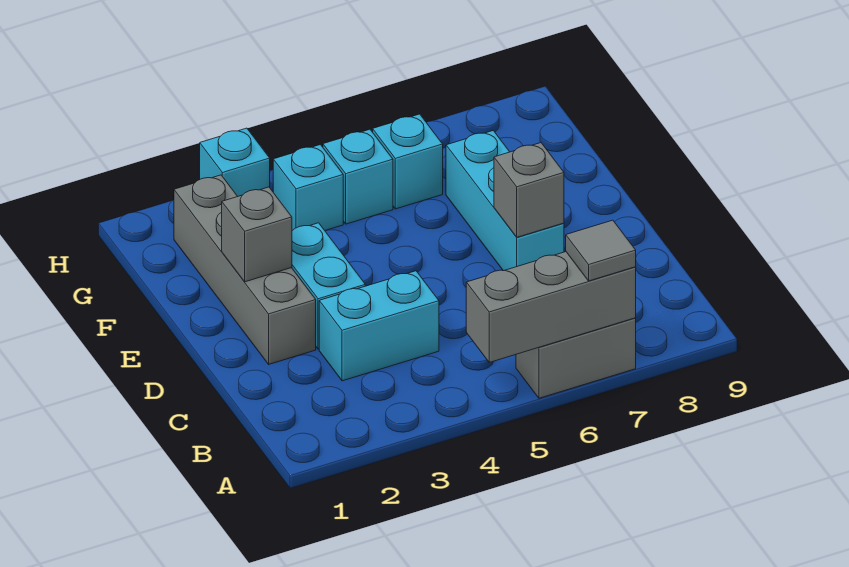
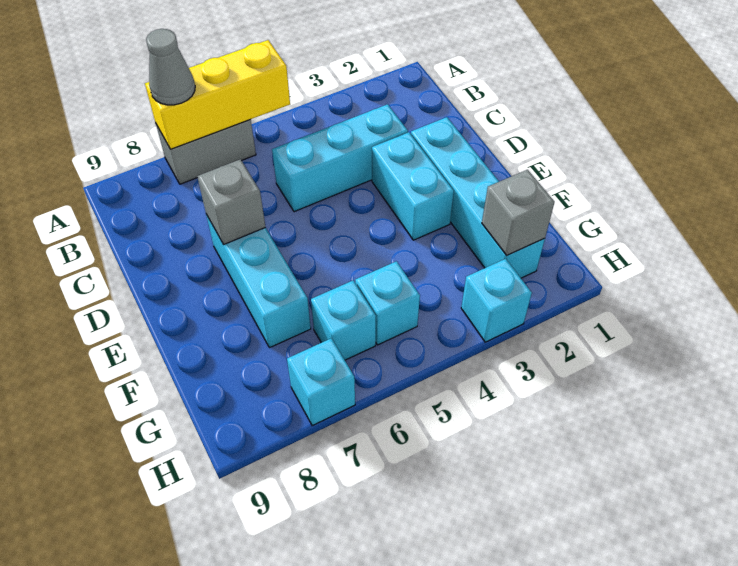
grey brick A5:A7 level 2 -> yellow brick A5:A7 level 2
grey tile A7 level 3 -> grey cone A7 level 3
cyan brick C3:C4 level 1 -> cyan brick C3:C5 level 1
grey brick D2:G2 level 1 -> cyan brick D2:G2 level 1
grey brick E2 level 2 -> grey brick G2 level 2
cyan brick G4 level 1 -> cyan brick H7 level 1

